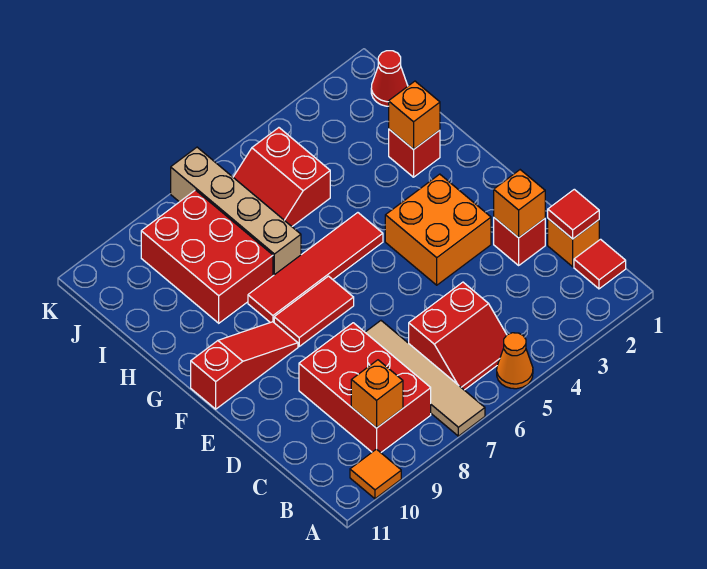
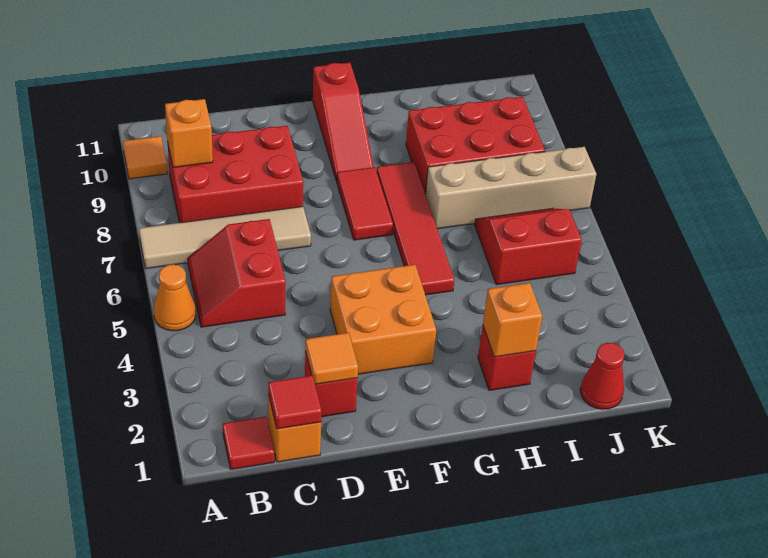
orange brick D2 level 2 -> orange tile D2 level 2

